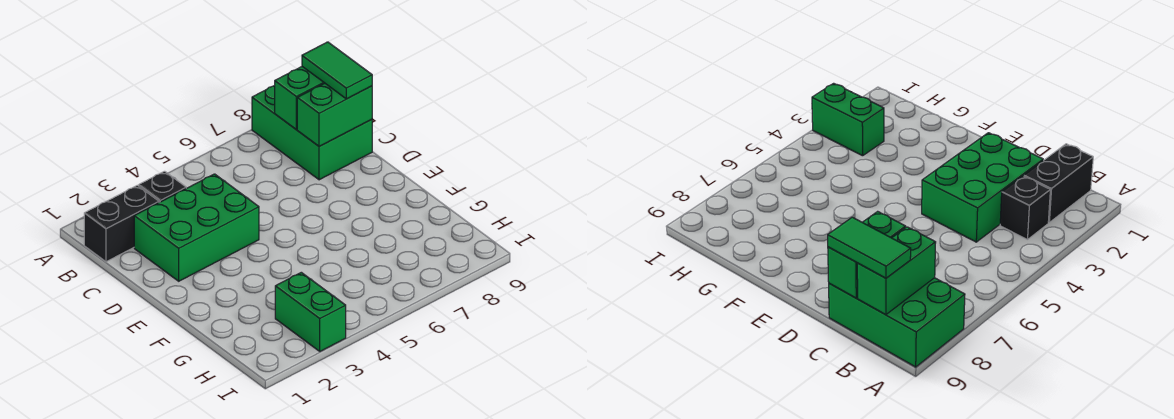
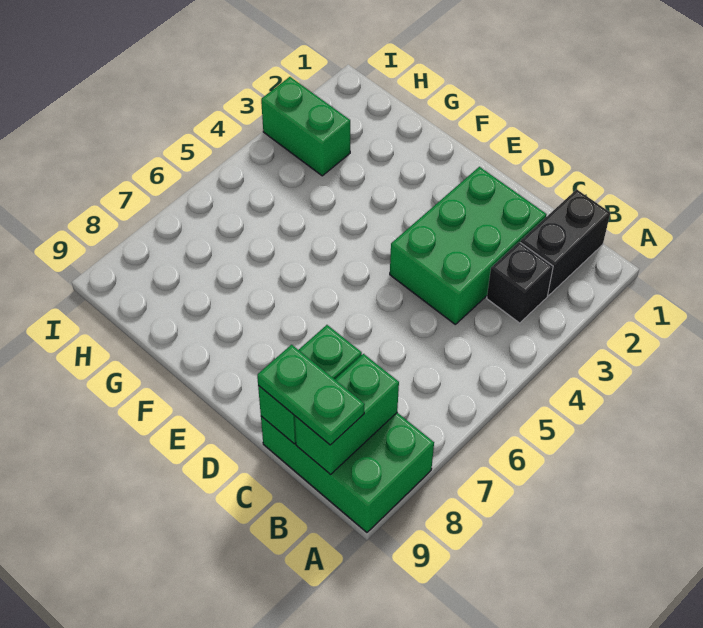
green tile B9:C9 level 3 -> green plate B9:C9 level 3

